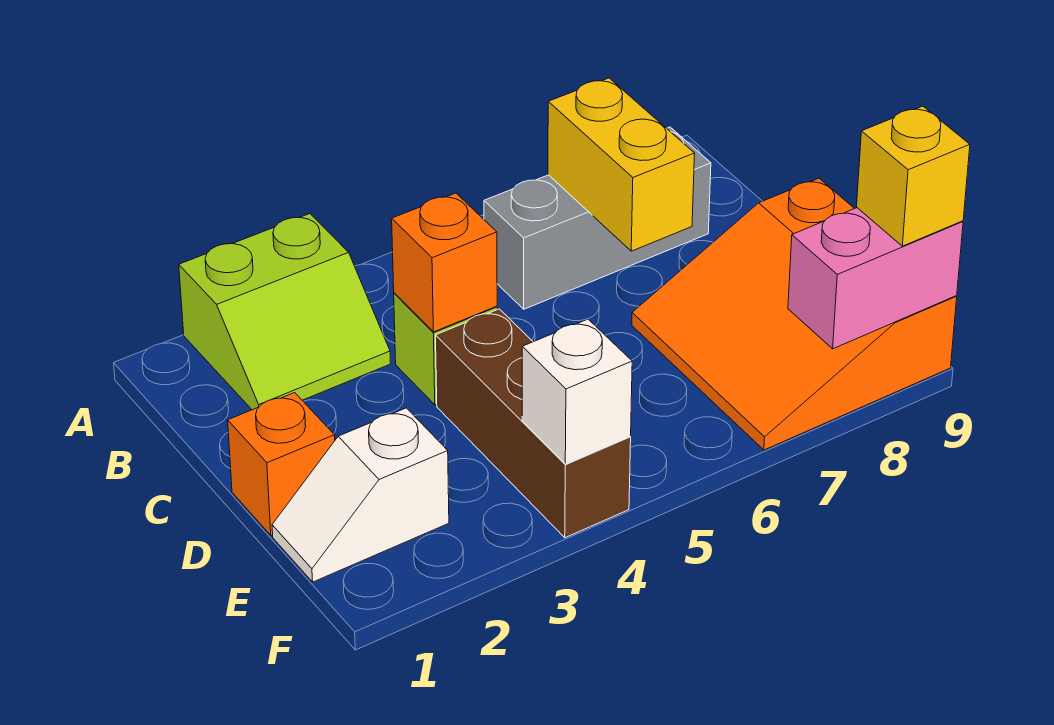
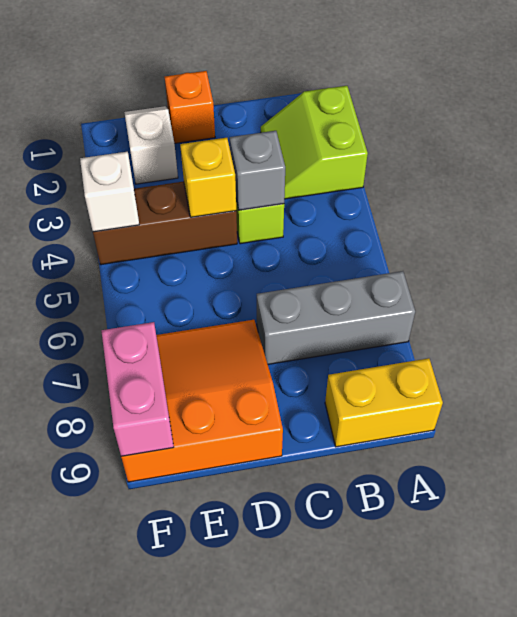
grey brick B6:B8 level 1 -> grey brick A7:C7 level 1
yellow brick B7:C7 level 2 -> yellow brick A9:B9 level 1
orange brick C4 level 2 -> grey brick C4 level 2
yellow brick F9 level 3 -> yellow brick D4 level 2

